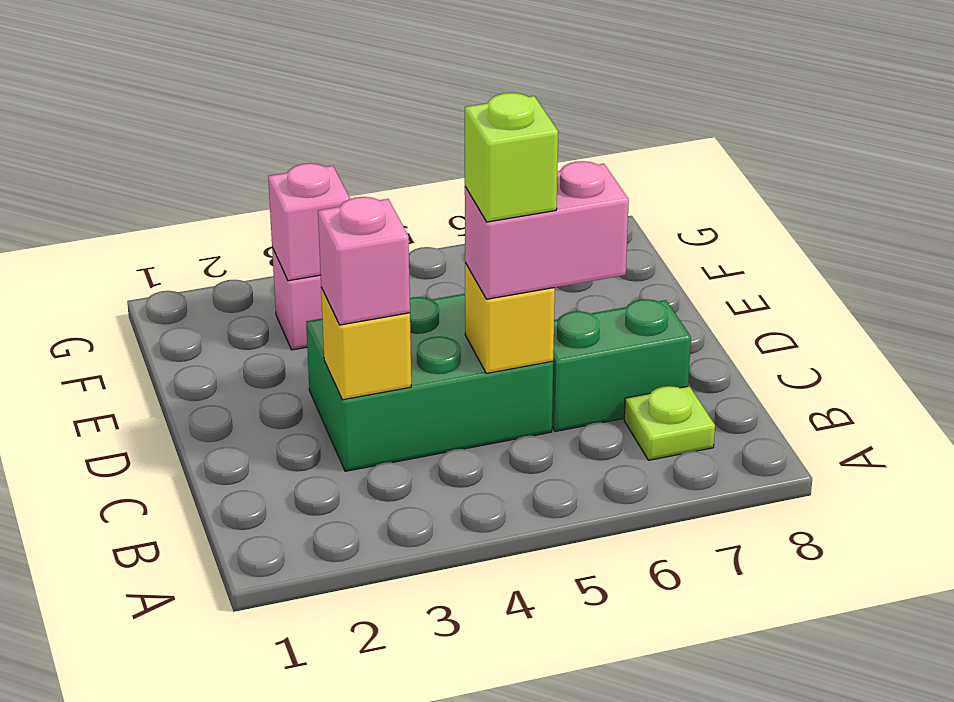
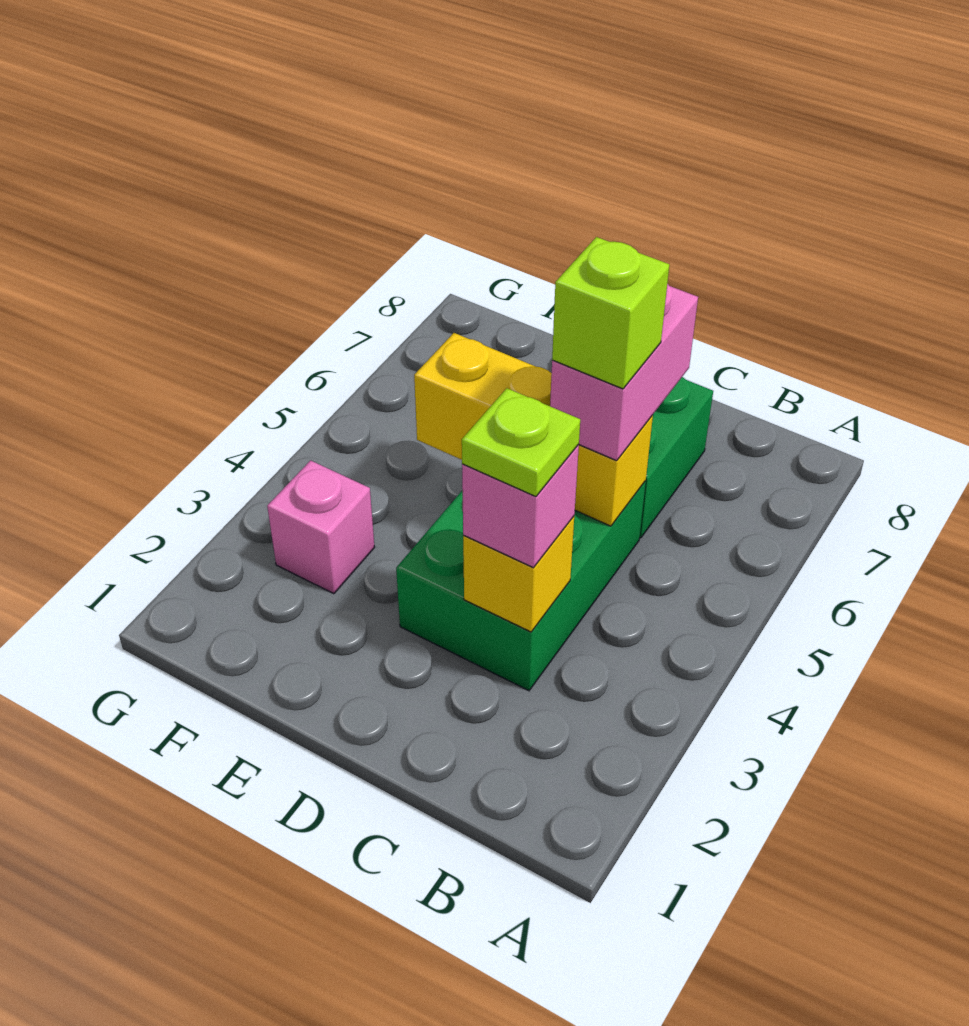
lime plate B7 level 1 -> lime plate C3 level 4
yellow brick C5 level 2 -> yellow brick C5:E5 level 2
pink brick F3 level 2 -> none

